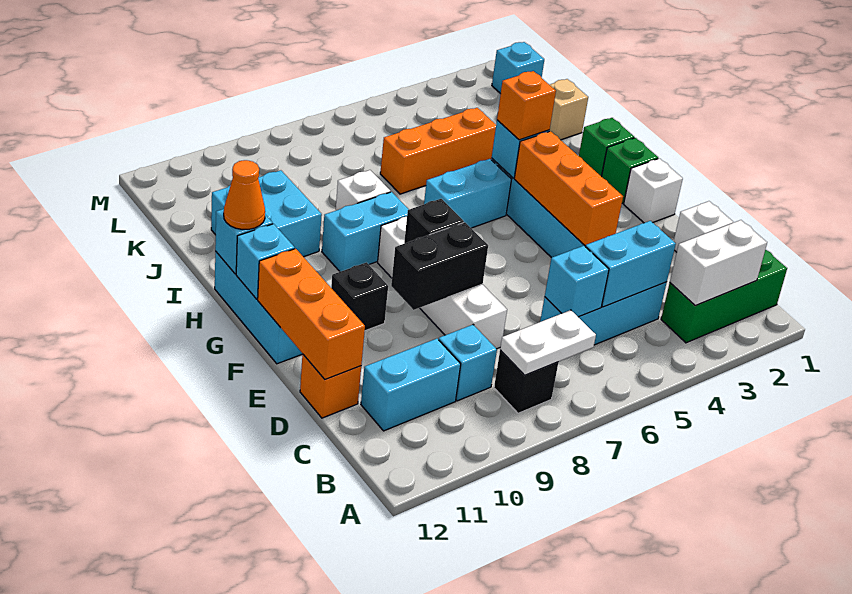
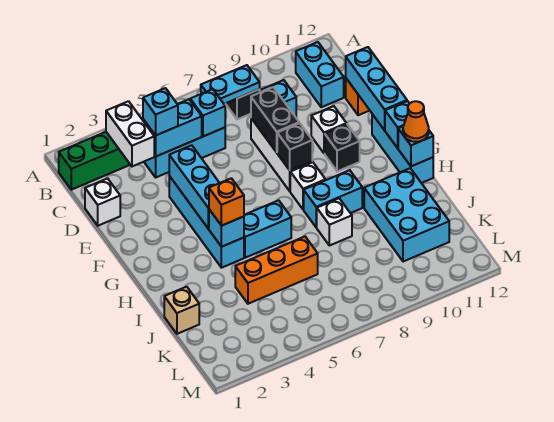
white brick B2:B3 level 2 -> white brick B3:C3 level 2
white plate B7:B8 level 2 -> cyan plate B7:B8 level 2
cyan brick C10:C11 level 1 -> cyan brick B11:C11 level 1
orange brick D12:F12 level 2 -> cyan brick D12:F12 level 2
orange brick E4:G4 level 2 -> cyan brick E4:G4 level 2
black brick E8:E9 level 2 -> black brick D8:E8 level 2
white brick F1 level 1 -> white brick E10 level 1
green brick G1 level 1 -> none
green brick H1 level 1 -> none
cyan brick I10:J11 level 1 -> cyan brick I10:K11 level 1
cyan brick L1 level 1 -> cyan brick C4 level 3

